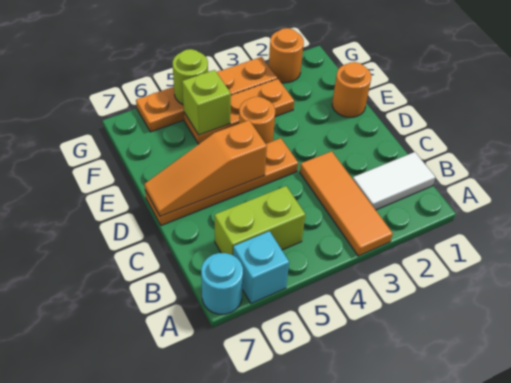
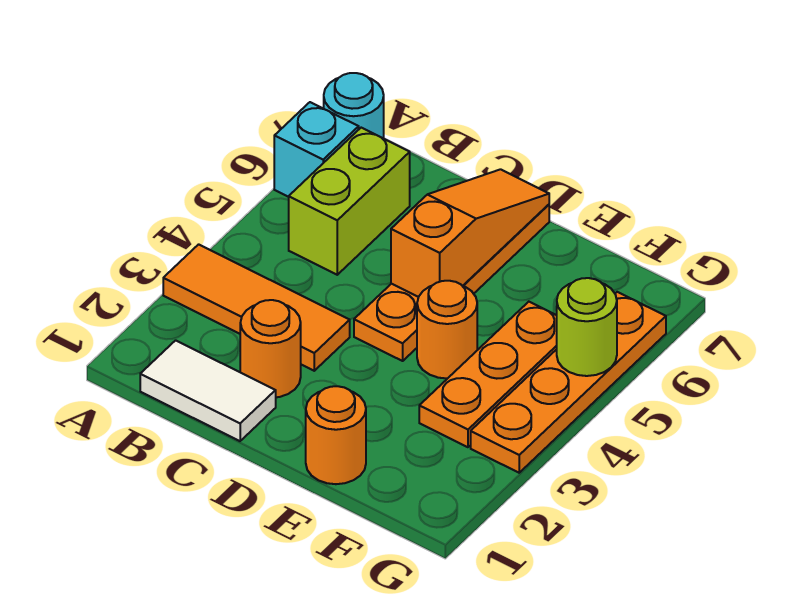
white tile B1:B2 level 1 -> white tile B1:C1 level 1
lime brick F5 level 2 -> none
orange round brick G2 level 1 -> orange round brick C2 level 1

